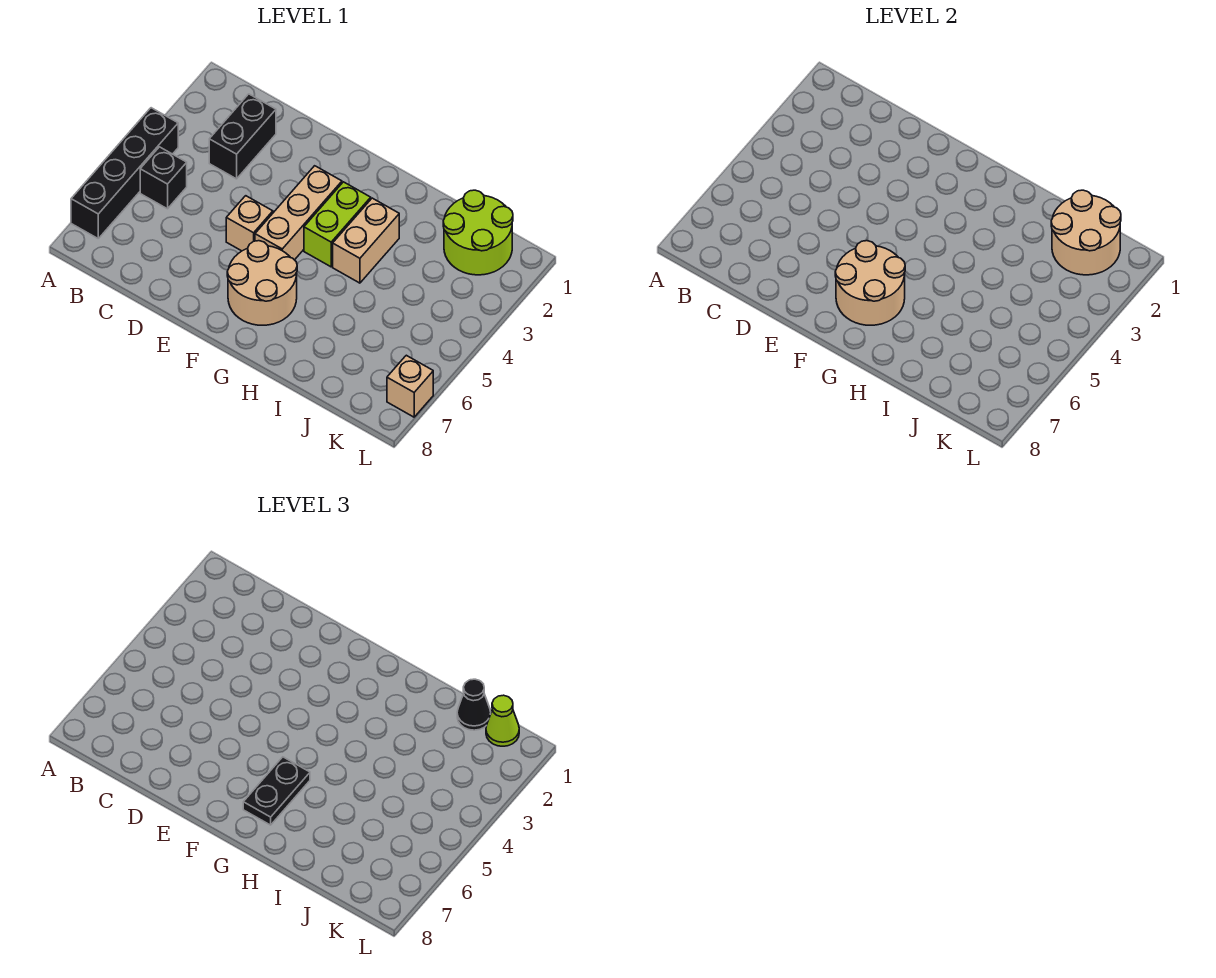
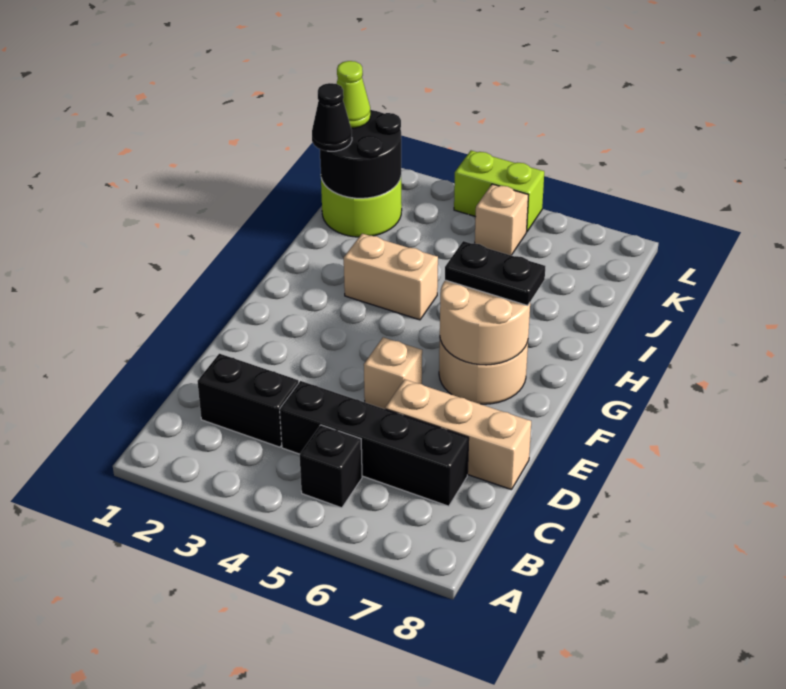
black brick A4:A7 level 1 -> black brick C4:C7 level 1
tan brick F3:F5 level 1 -> tan brick D6:D8 level 1
lime brick G3:G4 level 1 -> lime brick L4:L5 level 1
tan round brick J1:K2 level 2 -> black round brick J1:K2 level 2
tan brick L7 level 1 -> tan brick K5 level 1

